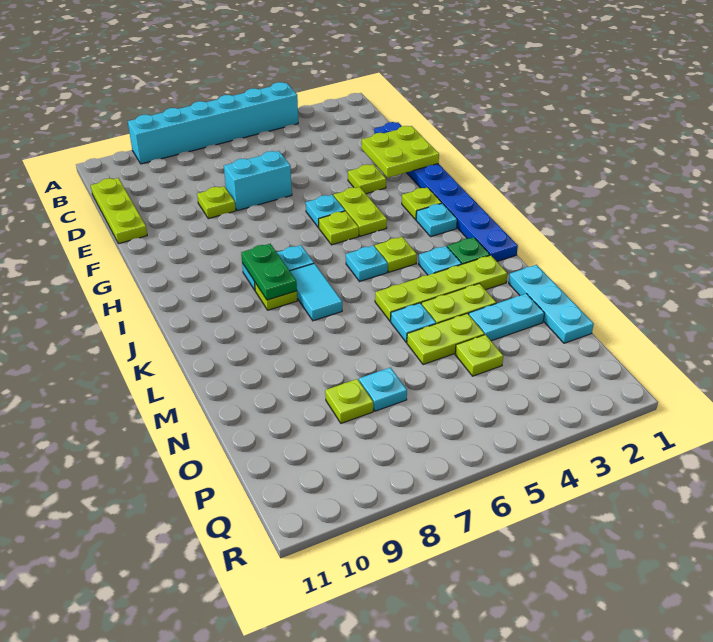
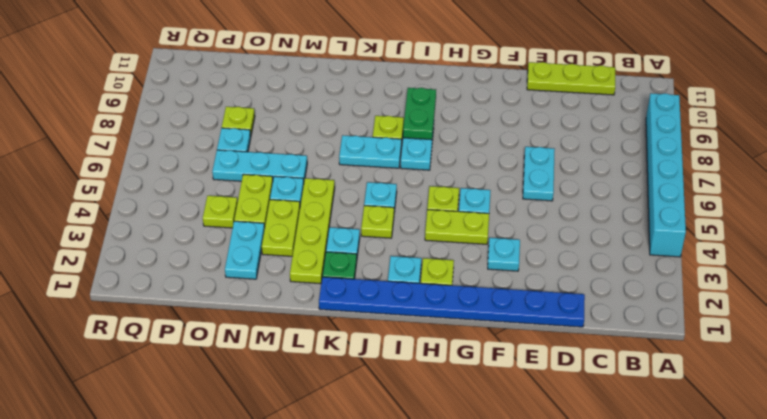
lime plate E1:F2 level 2 -> none
cyan brick E6:E7 level 1 -> cyan plate E6:E7 level 1
lime plate E8 level 1 -> none
lime plate F3 level 1 -> cyan plate F3 level 1
green plate I8:J8 level 2 -> green plate I8:I9 level 2
cyan tile J7:K7 level 1 -> cyan plate J7:K7 level 1
cyan plate M1:O1 level 1 -> cyan plate M6:O6 level 1

